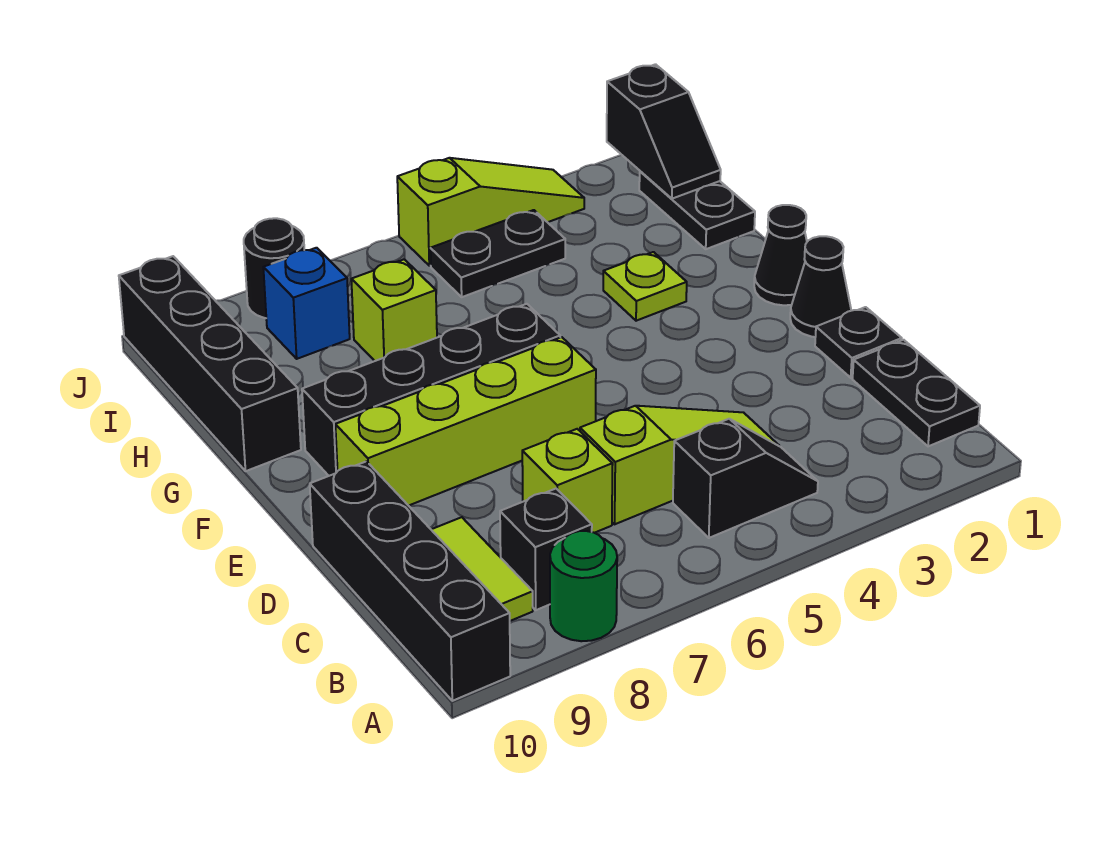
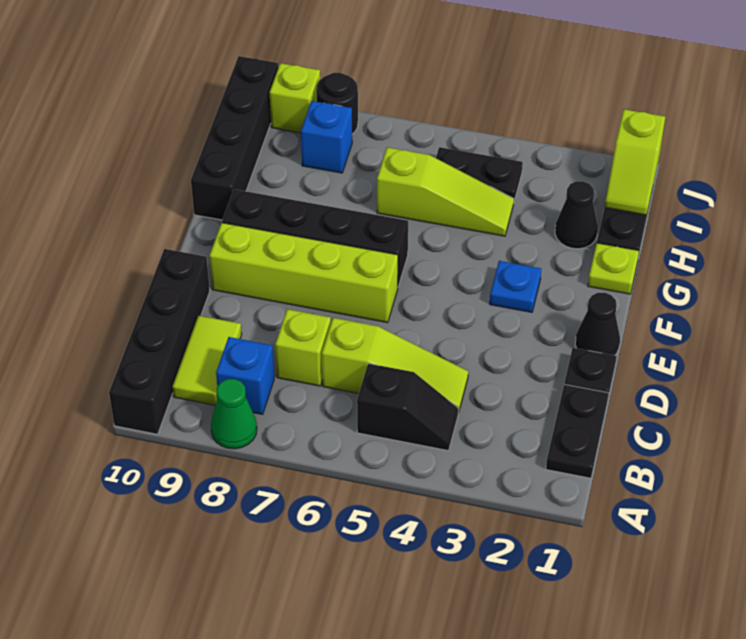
green round brick A8 level 1 -> green cone A8 level 1
black brick B8 level 1 -> blue brick B8 level 1
black cone F1 level 1 -> black cone H2 level 1
none -> blue plate F3 level 1
lime plate G3 level 1 -> lime plate G1 level 1
lime brick H7 level 1 -> lime brick J9 level 1
black slope I1:J1 level 2 top J -> lime slope I1:J1 level 2 top J
lime slope J3:J5 level 1 top 5 -> lime slope H4:H6 level 1 top 6

